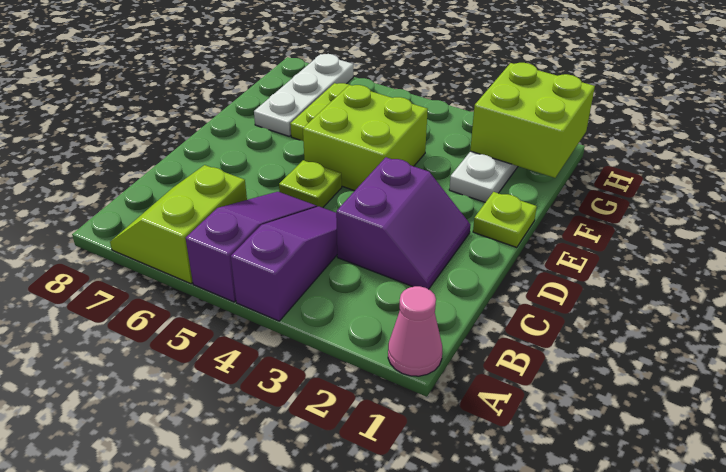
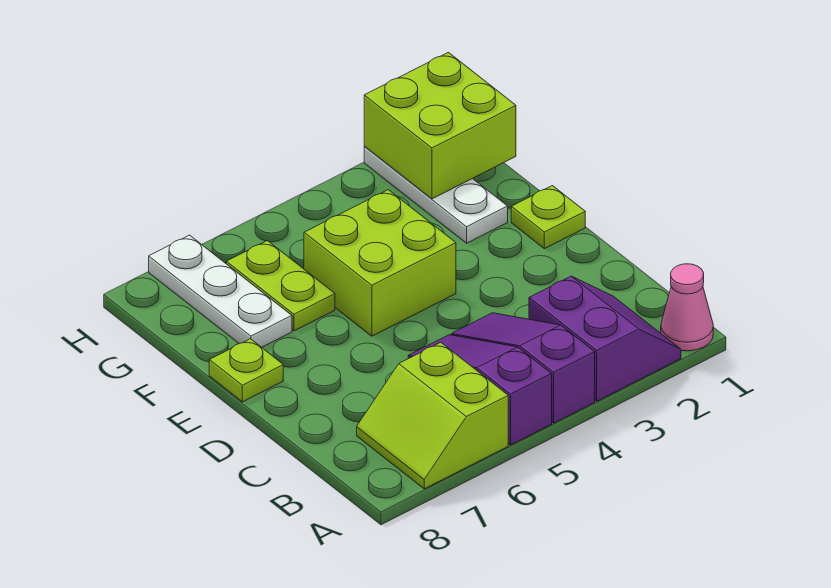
purple slope C2:D3 level 1 top 3 -> purple slope A2:B3 level 1 top 3
lime plate D5 level 1 -> lime plate E8 level 1

